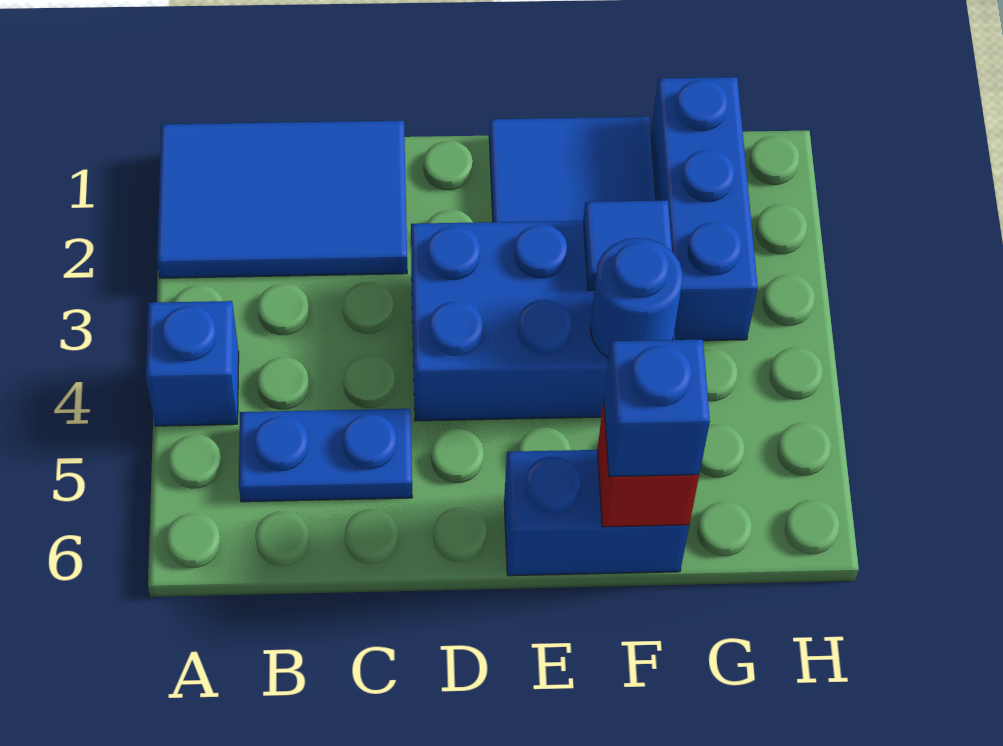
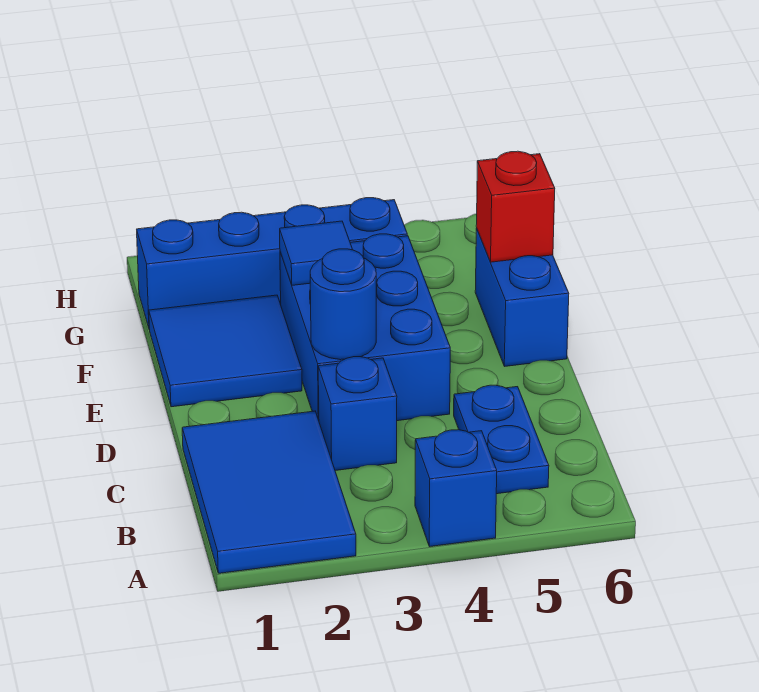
blue round brick F4 level 2 -> blue round brick D3 level 2
blue brick F6 level 3 -> blue brick C3 level 1
blue brick G1:G3 level 1 -> blue brick G1:G4 level 1

